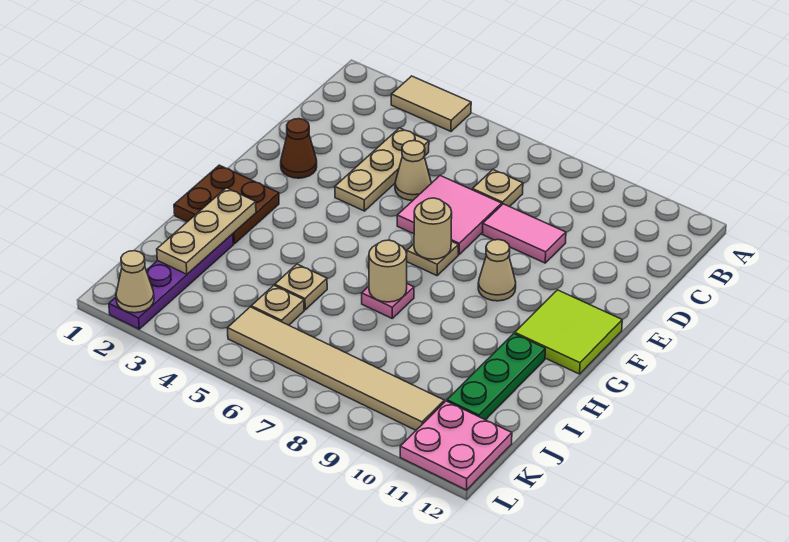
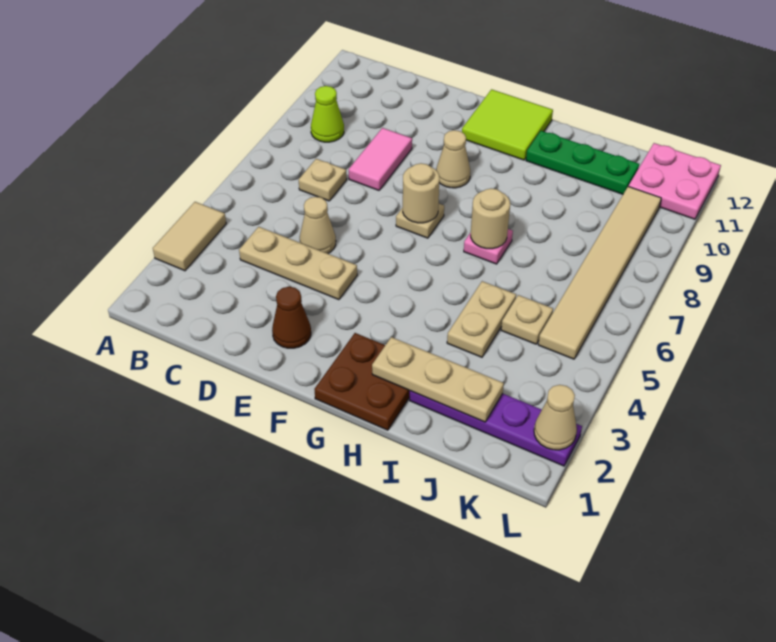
none -> lime cone B9 level 1
pink tile D6:E7 level 1 -> none
tan plate I5 level 1 -> tan plate I4:I5 level 1

